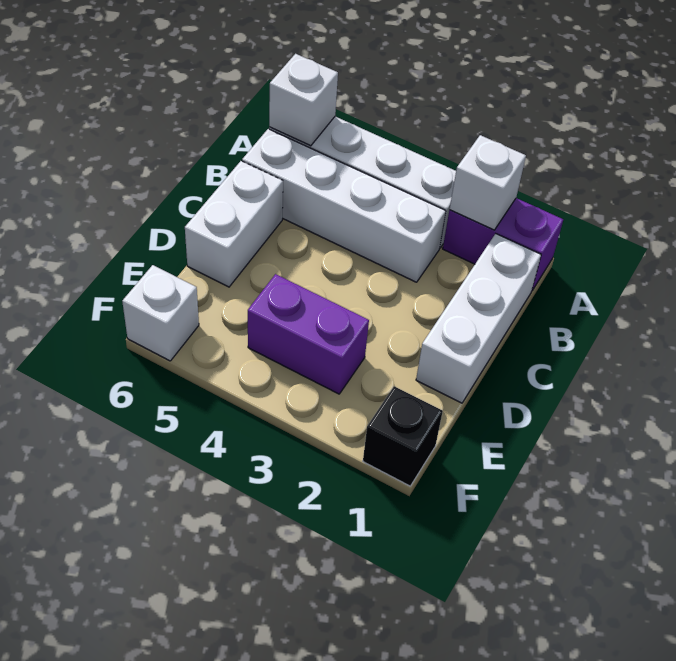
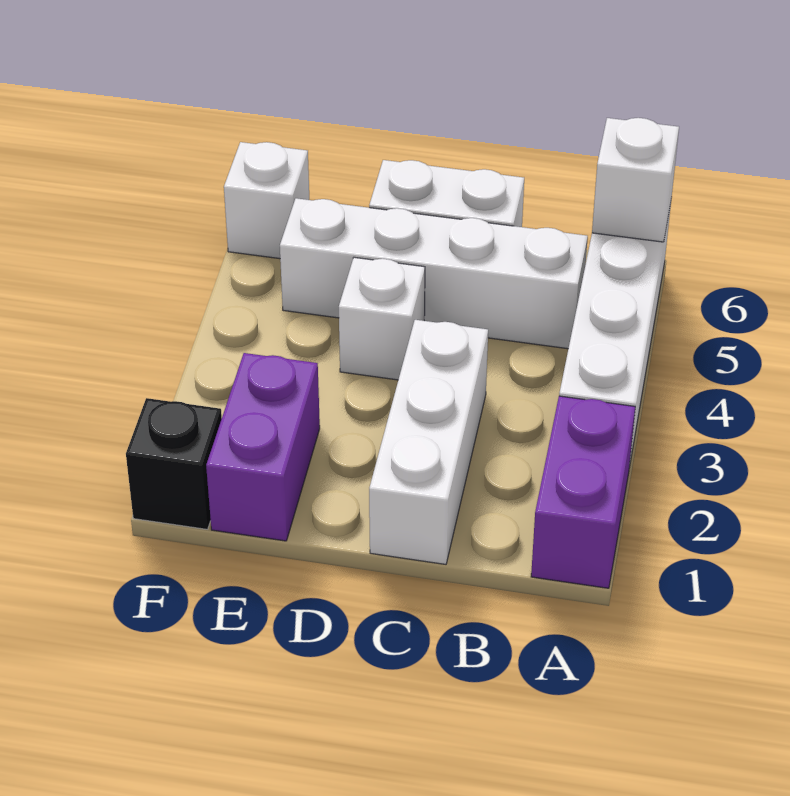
white brick A2 level 2 -> white brick D4 level 1
white brick B1:D1 level 1 -> white brick C1:C3 level 1
white brick B3:B6 level 1 -> white brick B5:E5 level 1
purple brick E3:E4 level 1 -> purple brick E1:E2 level 1

